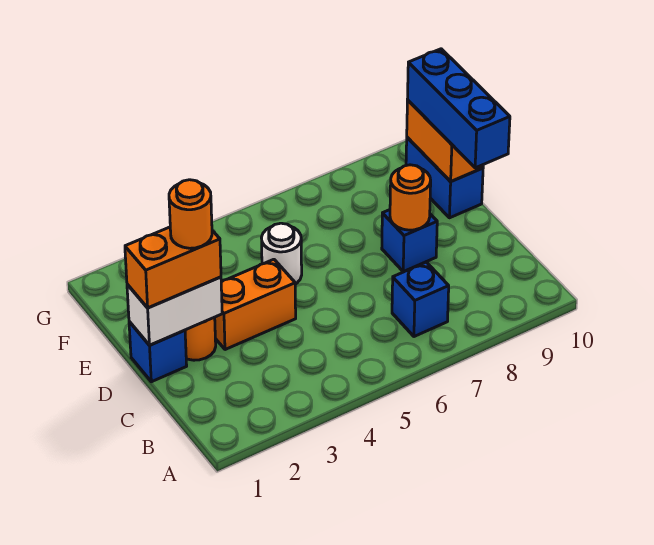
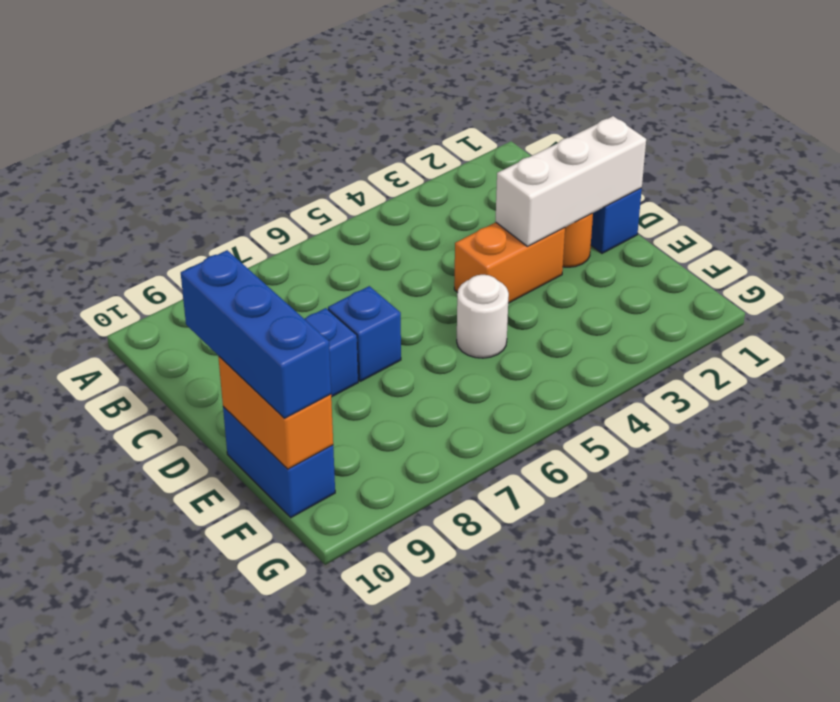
blue brick B7 level 1 -> blue brick D7 level 1
white brick D1:D2 level 2 -> white brick D1:D3 level 2
orange brick D1:D2 level 3 -> none
orange round brick D2 level 4 -> none
orange round brick D8 level 2 -> none

